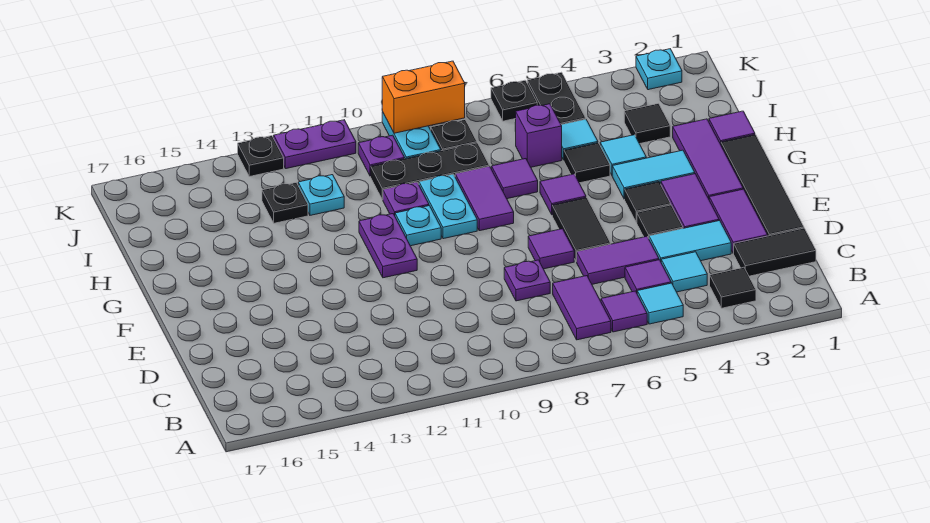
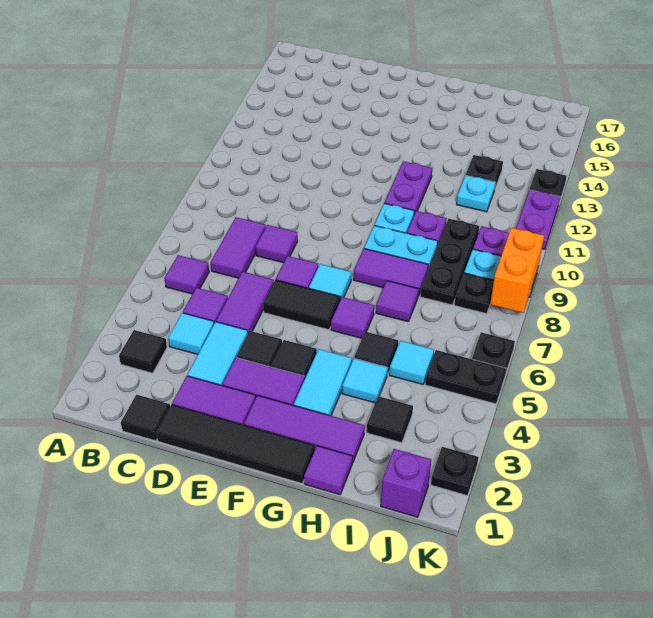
cyan tile B5 level 1 -> cyan tile F7 level 1
purple tile B7:C7 level 1 -> purple tile C7:C8 level 1
black tile C1:C2 level 1 -> black tile C1 level 1
purple plate D8 level 1 -> purple tile D8 level 1
purple plate F11:G11 level 1 -> purple plate G11:G12 level 1
purple brick I6 level 1 -> purple brick J1 level 1
cyan plate K2 level 1 -> black plate K2 level 1

